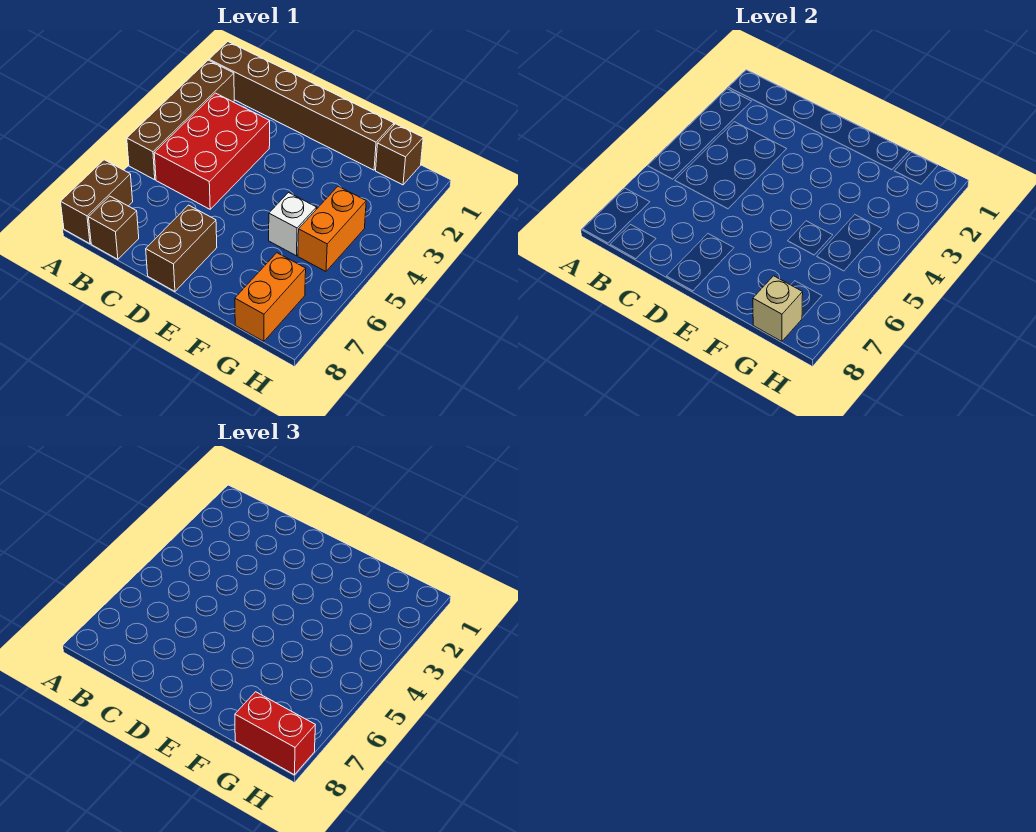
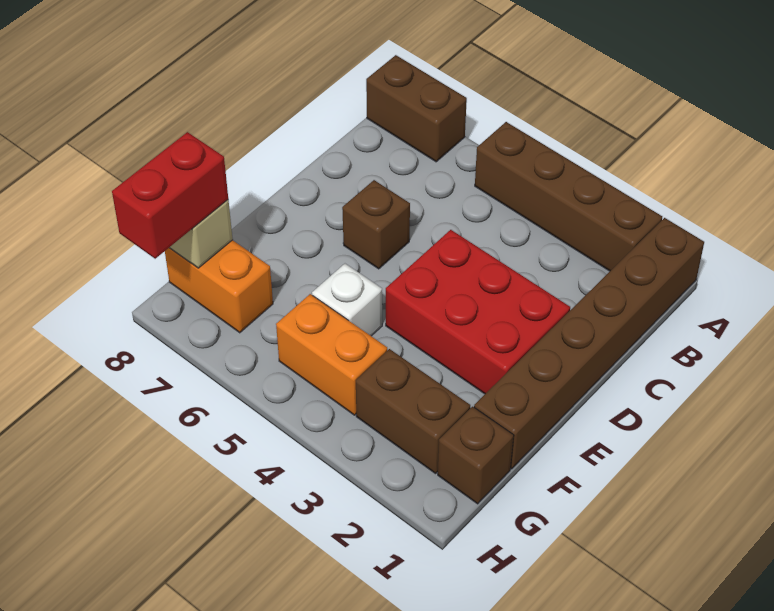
red brick B3:C5 level 1 -> red brick D2:E4 level 1
brown brick B8 level 1 -> brown brick D6 level 1
brown brick D7:D8 level 1 -> brown brick G2:G3 level 1

